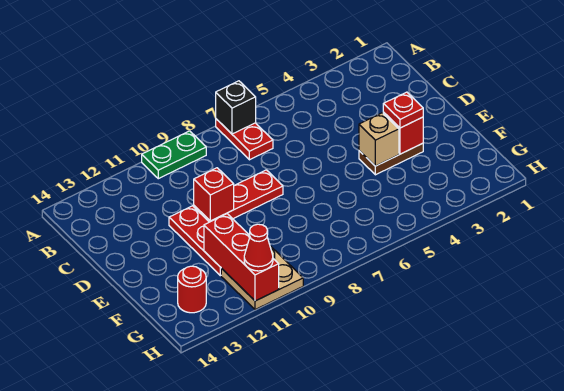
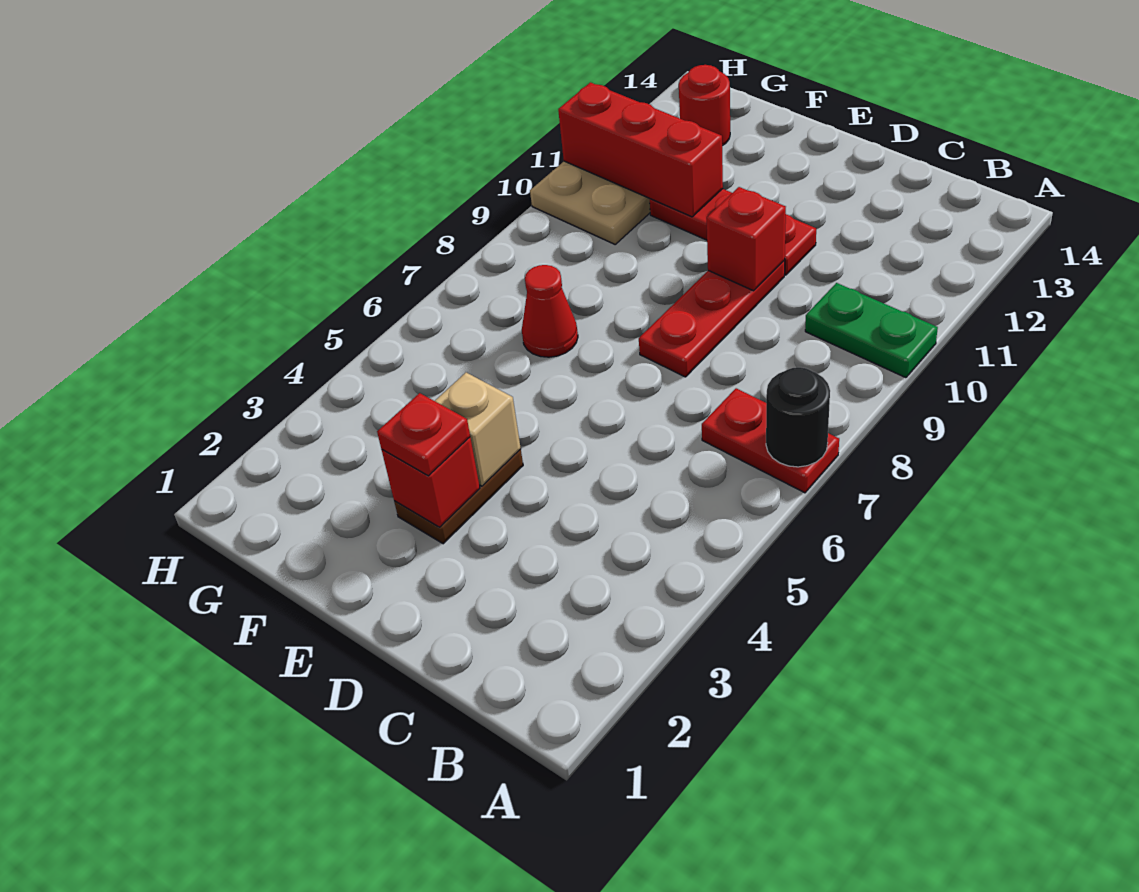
black brick A7 level 2 -> black round brick A7 level 2
green plate A9:A10 level 1 -> green plate A10:B10 level 1
red cone H11 level 3 -> red cone F7 level 1

